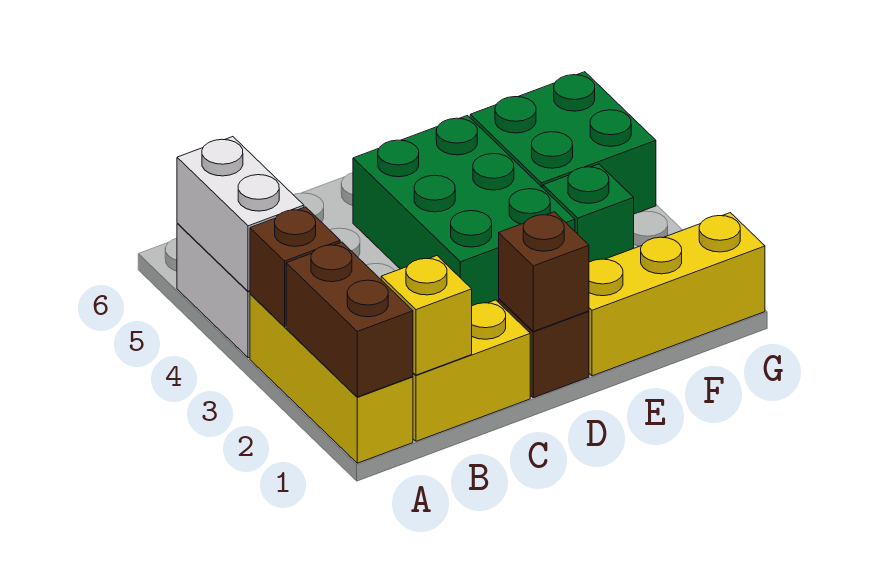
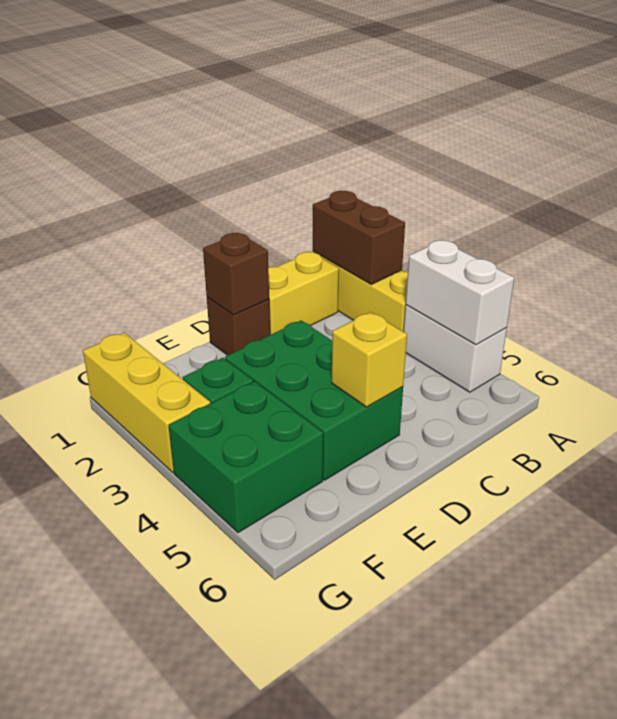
brown brick A3 level 2 -> none
yellow brick B1 level 2 -> yellow brick D5 level 2
yellow brick E1:G1 level 1 -> yellow brick G1:G3 level 1

